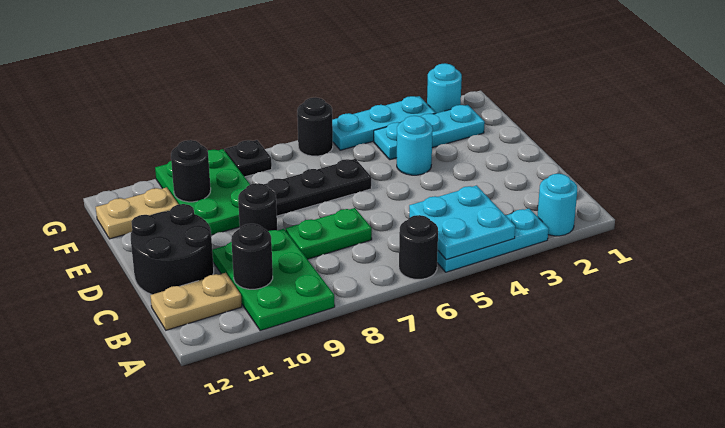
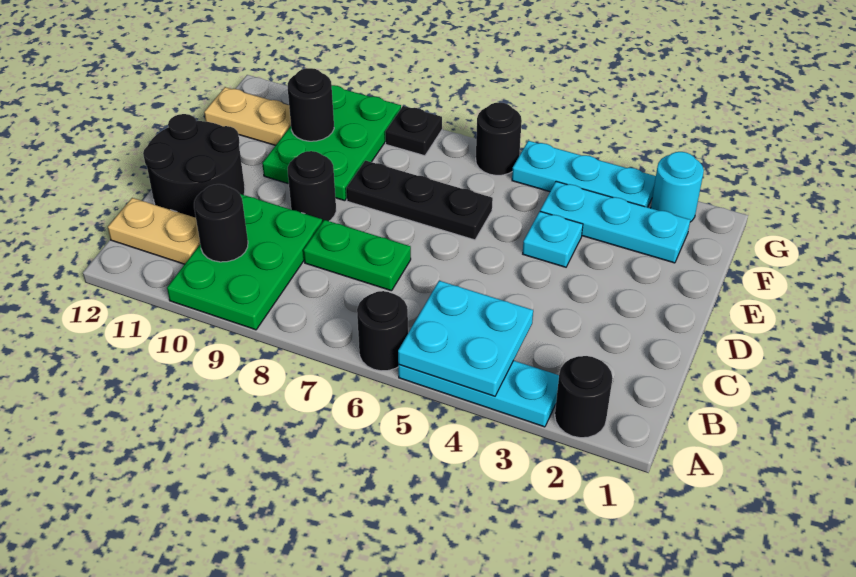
cyan round brick A2 level 1 -> black round brick A2 level 1
cyan round brick E4 level 1 -> cyan plate E4 level 1

